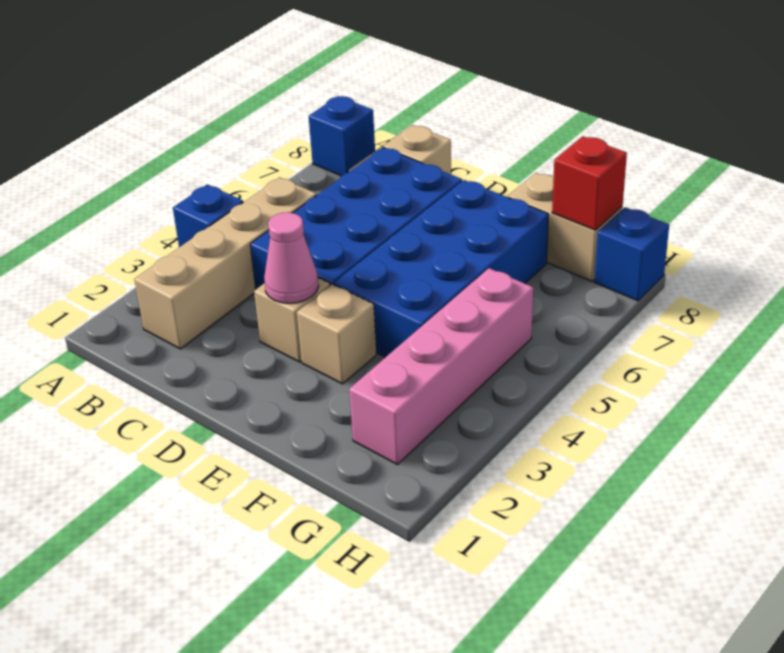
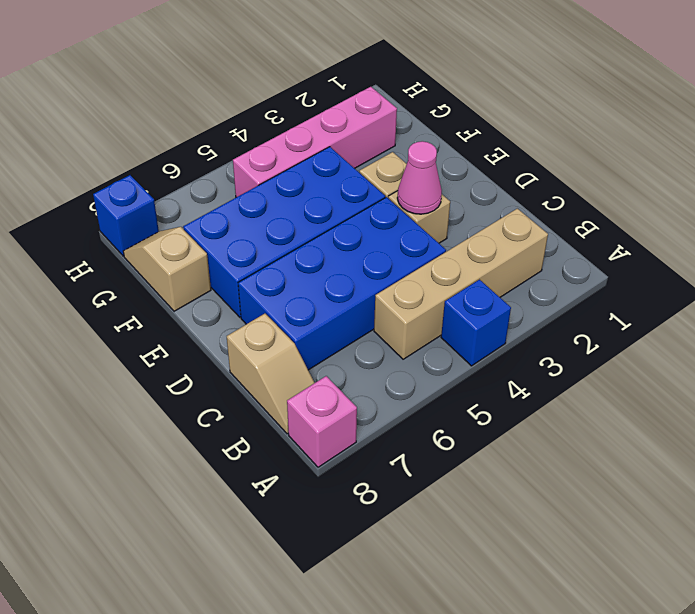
blue brick A8 level 1 -> pink brick A8 level 1
tan brick F8:G8 level 1 -> tan slope F8:G8 level 1 top F
red brick G8 level 2 -> none

